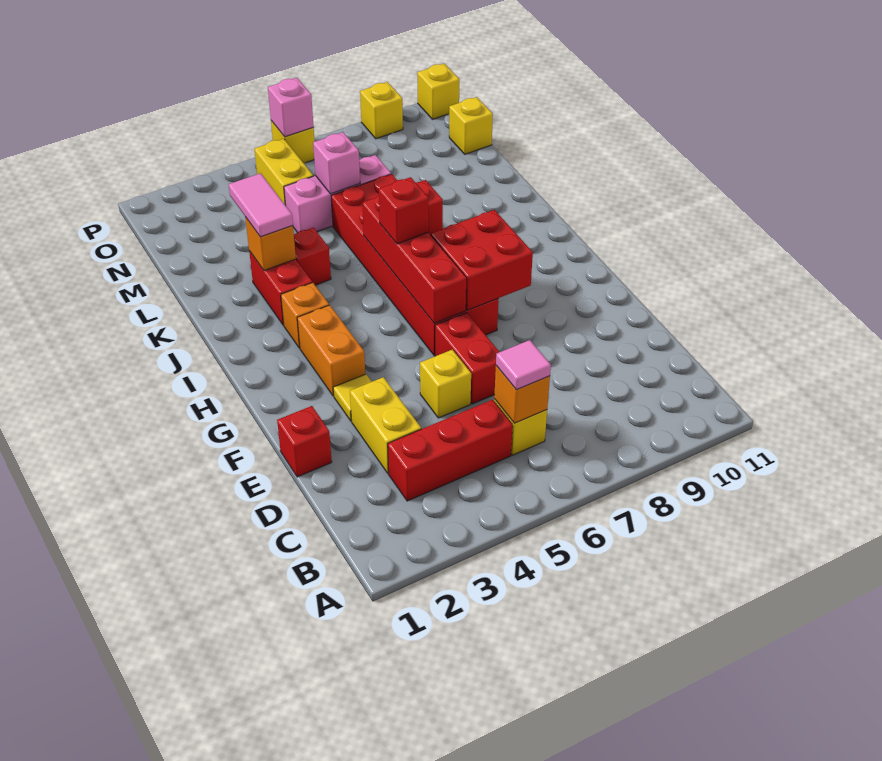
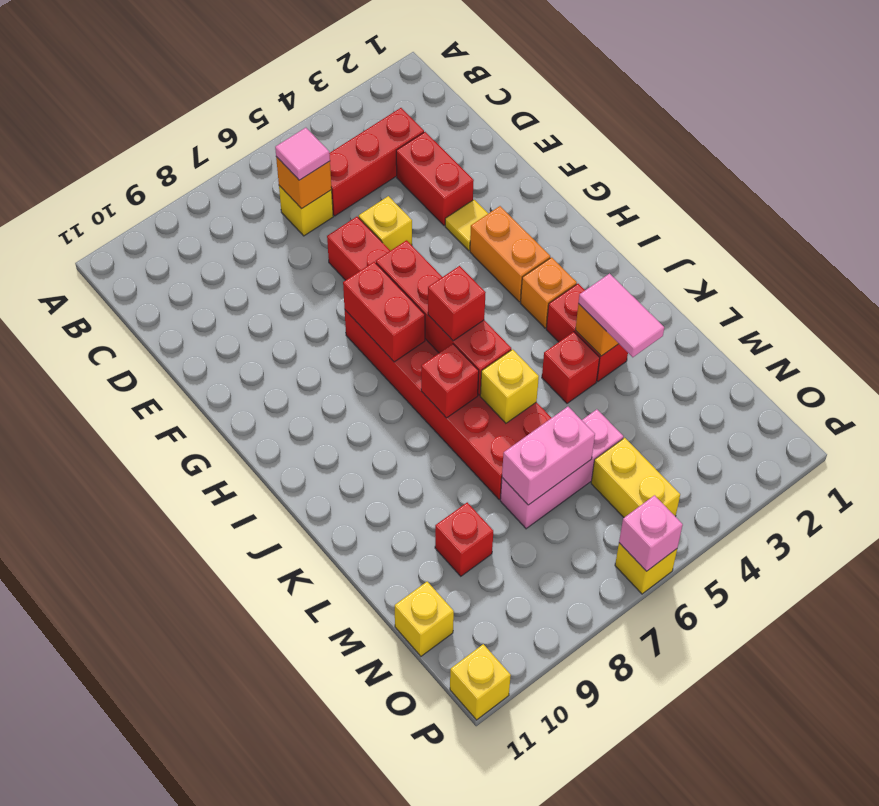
yellow brick D3:E3 level 1 -> red brick D3:E3 level 1
red brick E1 level 1 -> red brick M9 level 1
red brick G7:H8 level 2 -> red brick G7:H7 level 2
pink brick M6 level 2 -> pink brick M6:M7 level 2
yellow brick P9 level 1 -> yellow brick K6 level 2

